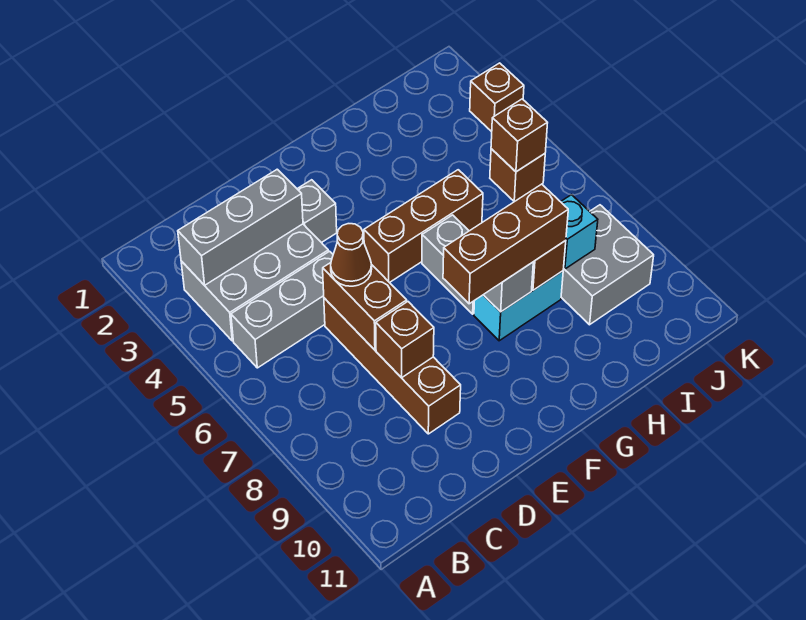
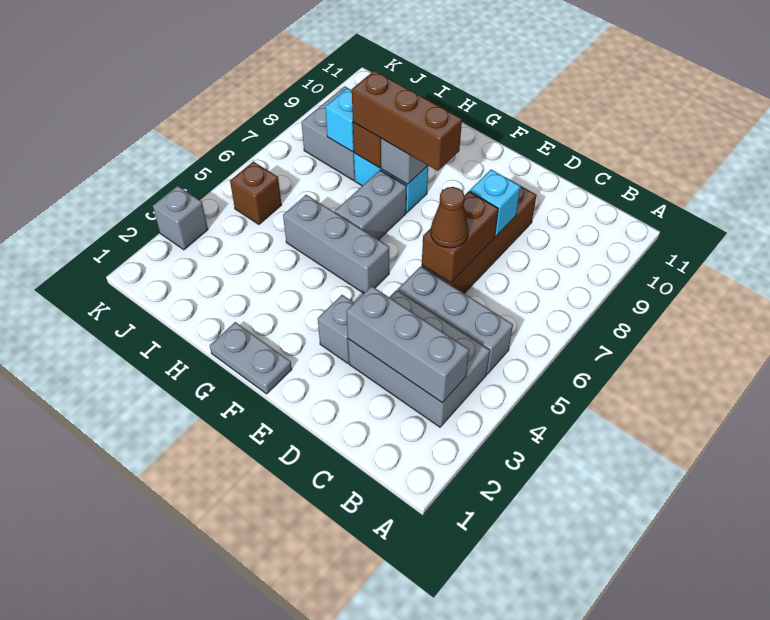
brown brick D8 level 2 -> cyan brick D8 level 2
none -> grey plate F1:G1 level 1
brown brick F5:H5 level 1 -> grey brick F5:H5 level 1
brown brick J5 level 2 -> none
brown brick K3 level 1 -> grey brick K3 level 1

